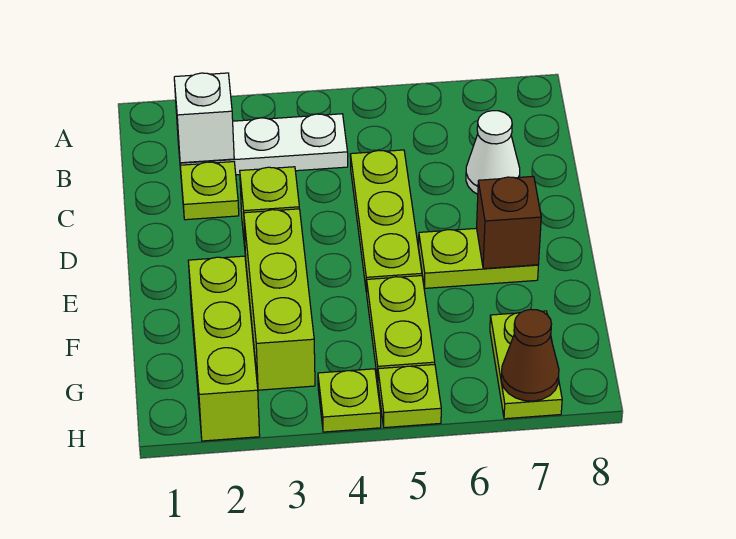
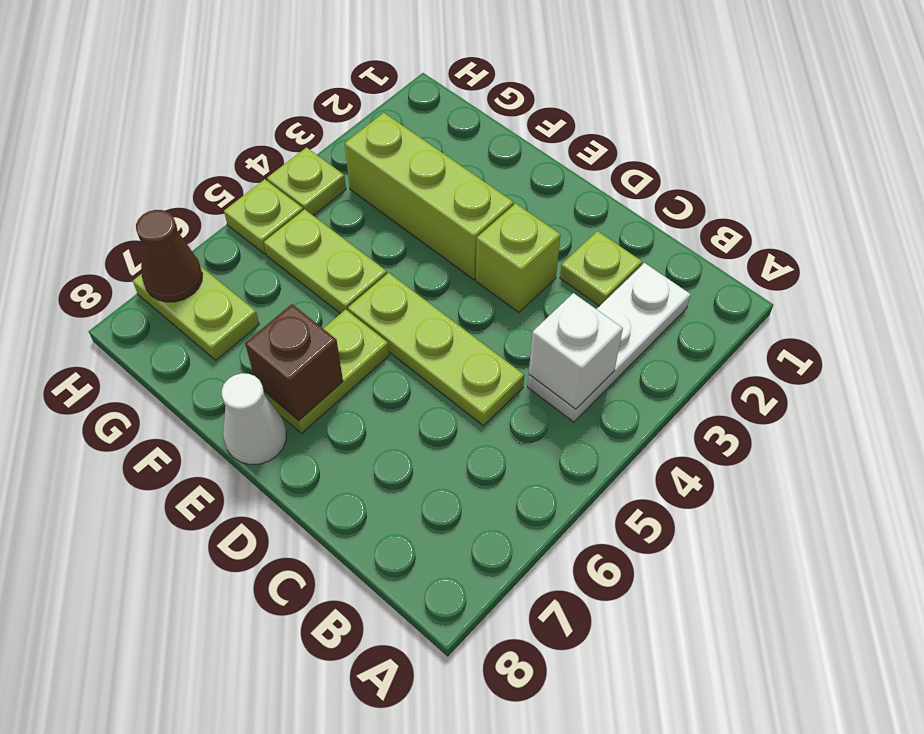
white brick B2 level 2 -> white brick B4 level 2
white cone C7 level 1 -> white cone E8 level 1
lime brick F2:H2 level 1 -> none

